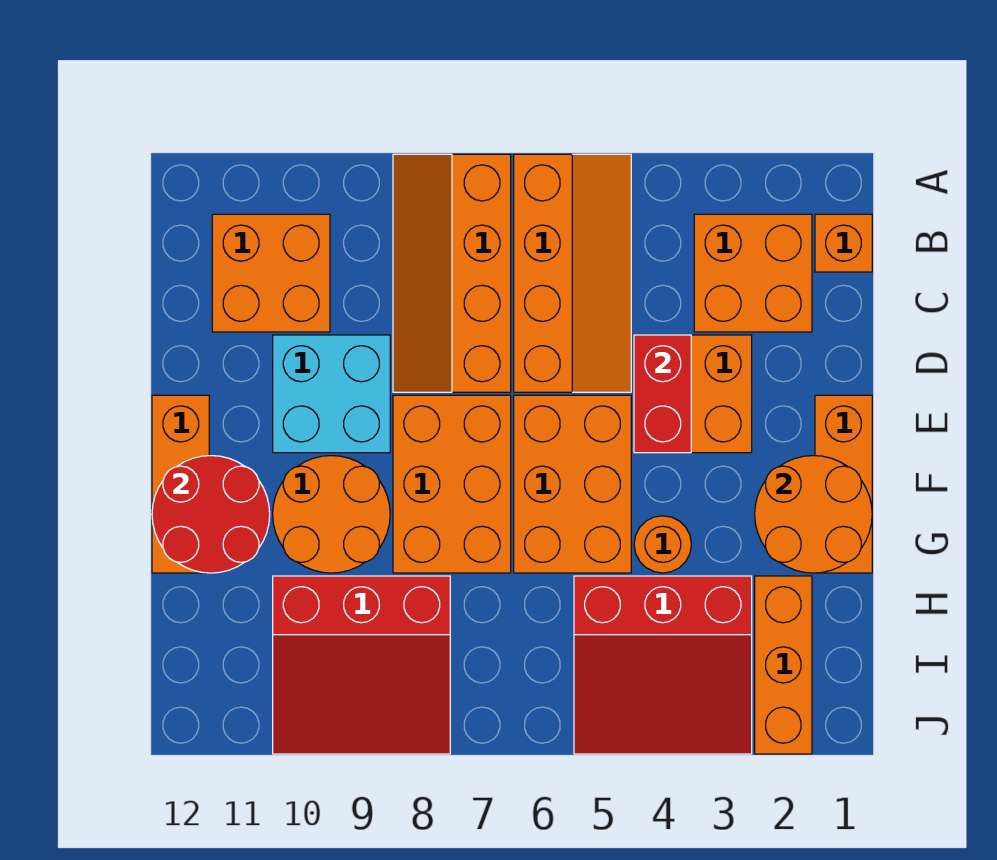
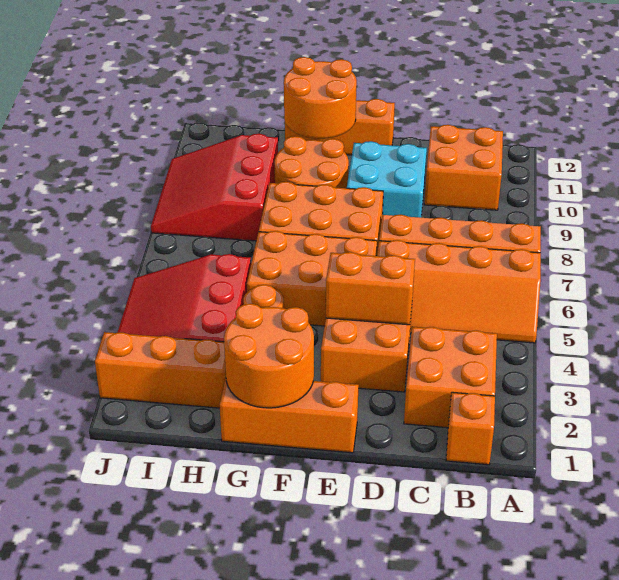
red brick D4:E4 level 2 -> orange brick D4:E4 level 2
red round brick F11:G12 level 2 -> orange round brick F11:G12 level 2

